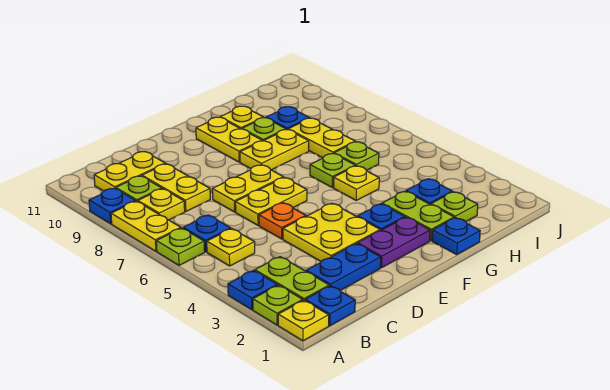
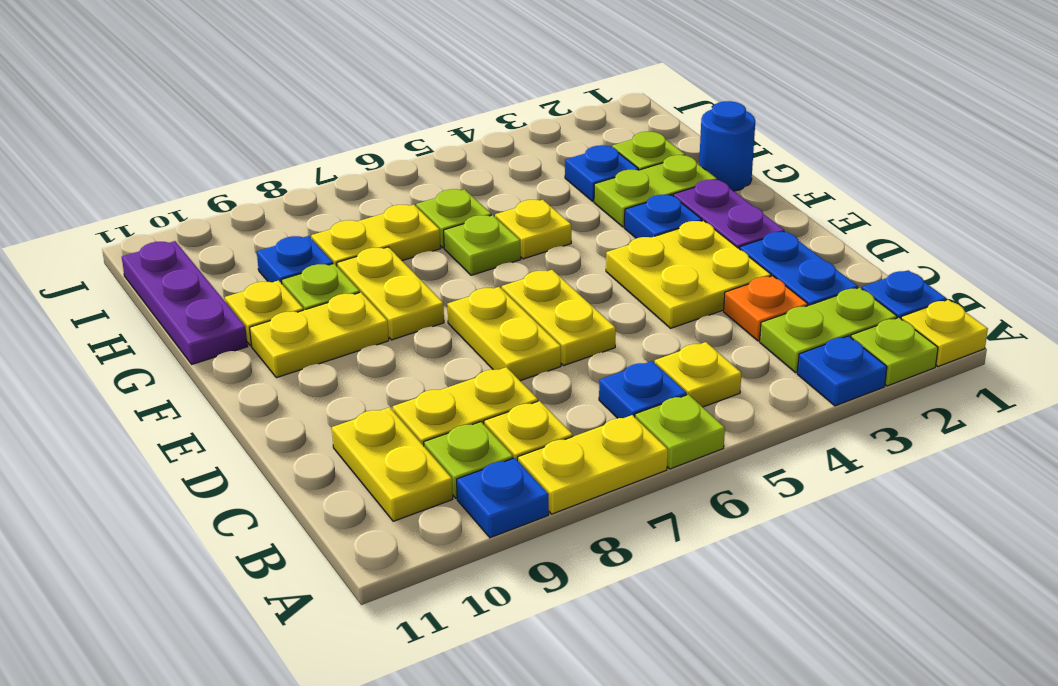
orange plate D5 level 1 -> orange plate C3 level 1
blue plate G1 level 1 -> blue round brick G1 level 1
none -> purple plate G11:I11 level 1

